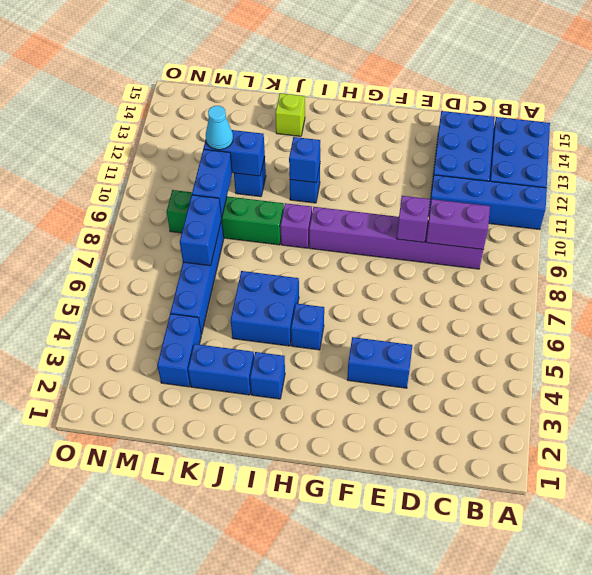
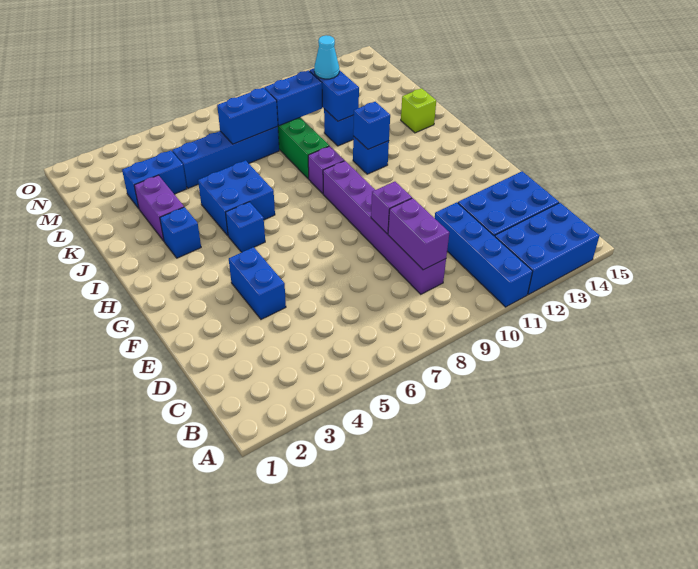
blue brick J3:K3 level 1 -> purple brick J3:K3 level 1

